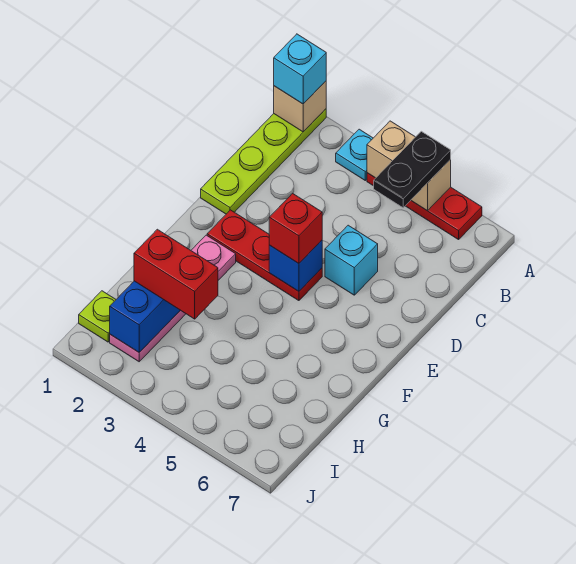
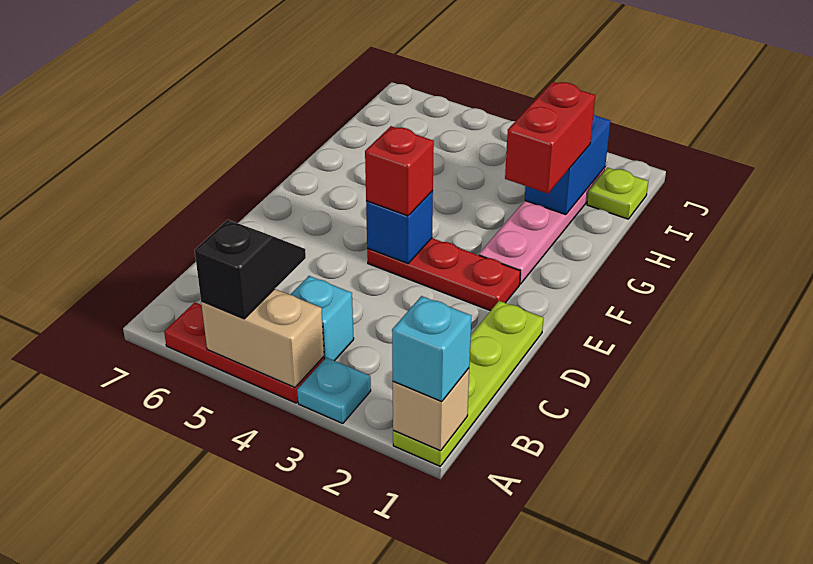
black plate A5:B5 level 3 -> black slope A5:B5 level 3 top A
cyan brick D5 level 1 -> cyan brick B4 level 1
red brick H2:H3 level 3 -> red brick G2:H2 level 3

